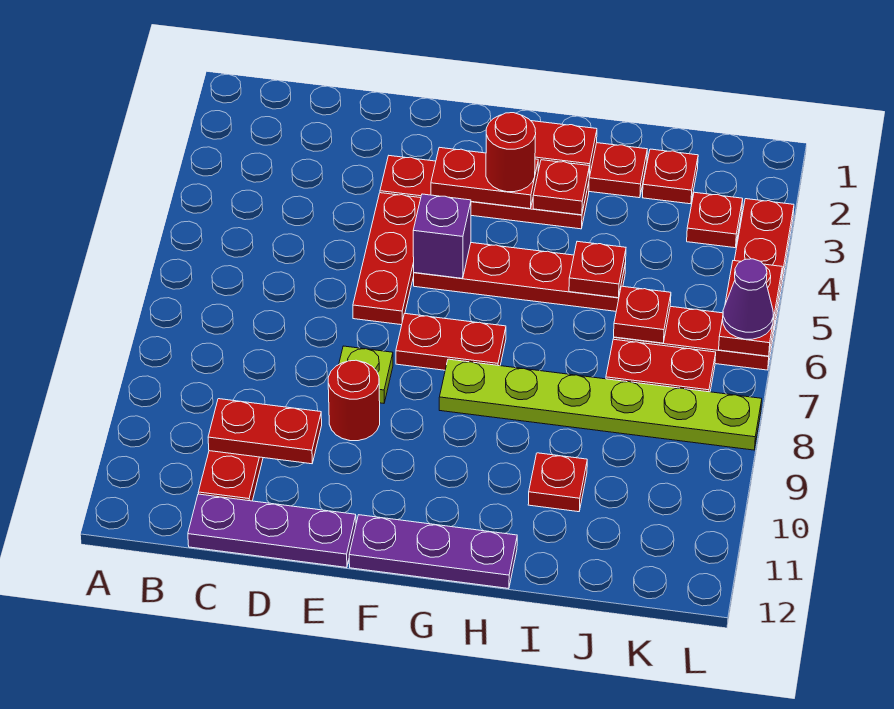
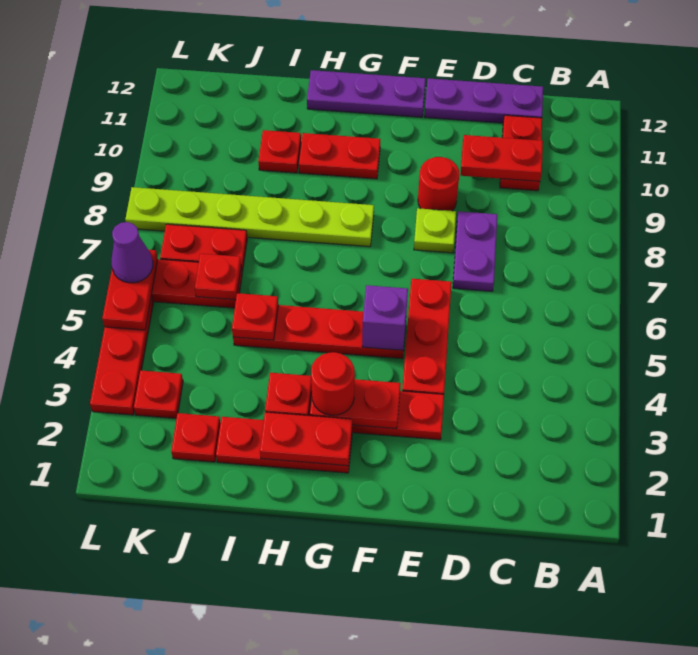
none -> purple plate D7:D8 level 1
red plate F7:G7 level 1 -> red plate G10:H10 level 1

